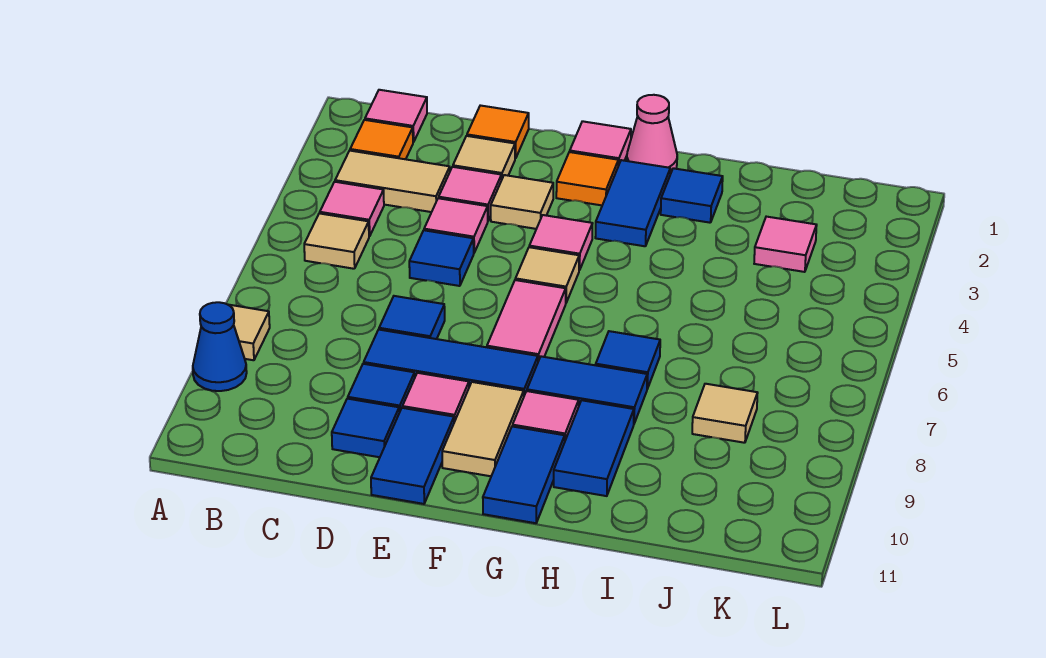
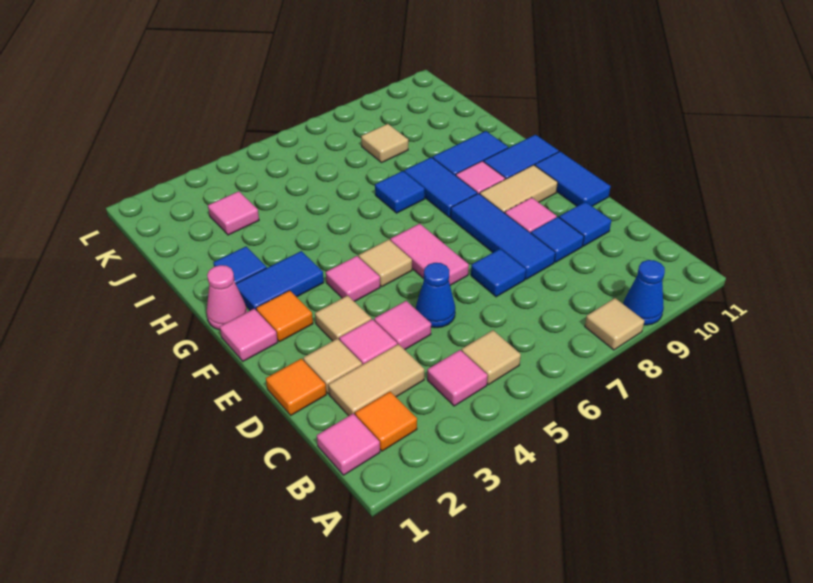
tan tile B3:C3 level 1 -> tan tile C2:C3 level 1
blue tile D5 level 1 -> blue cone D5 level 1
blue tile E10:E11 level 1 -> blue tile E11:F11 level 1
pink tile F6:F7 level 1 -> pink tile E6:F6 level 1

